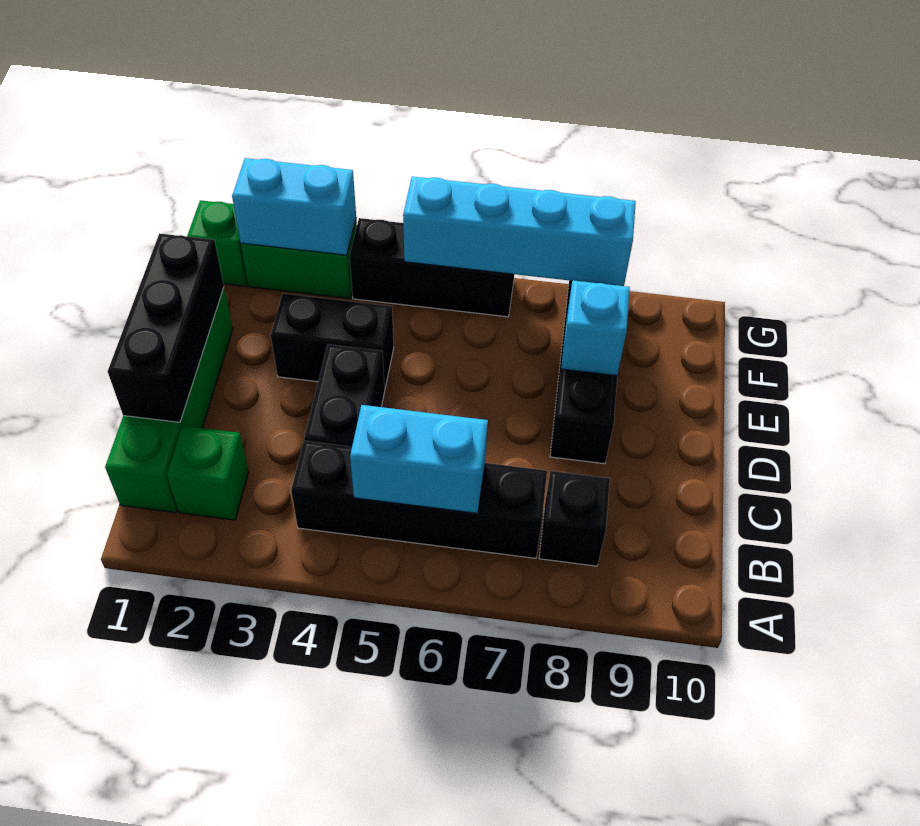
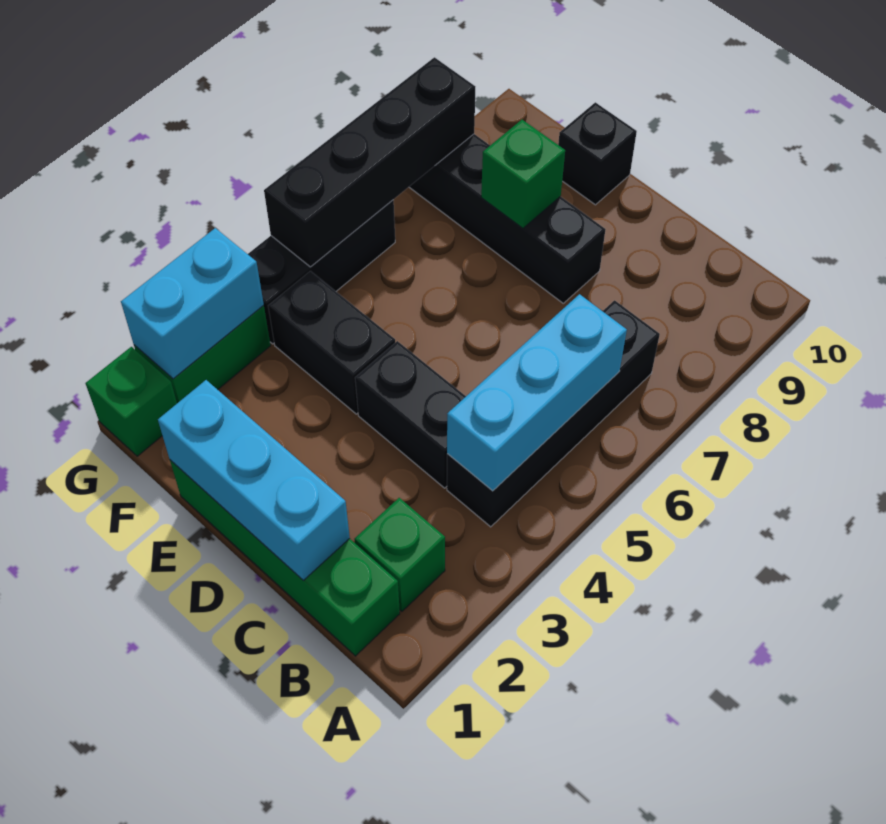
cyan brick B5:B6 level 2 -> cyan brick B4:B6 level 2
black brick B8 level 1 -> black brick E10 level 1
black brick C1:E1 level 2 -> cyan brick C1:E1 level 2
black brick E3:E4 level 1 -> black brick E4:F4 level 1
cyan brick E8 level 2 -> green brick E8 level 2
cyan brick G5:G8 level 2 -> black brick G5:G8 level 2

